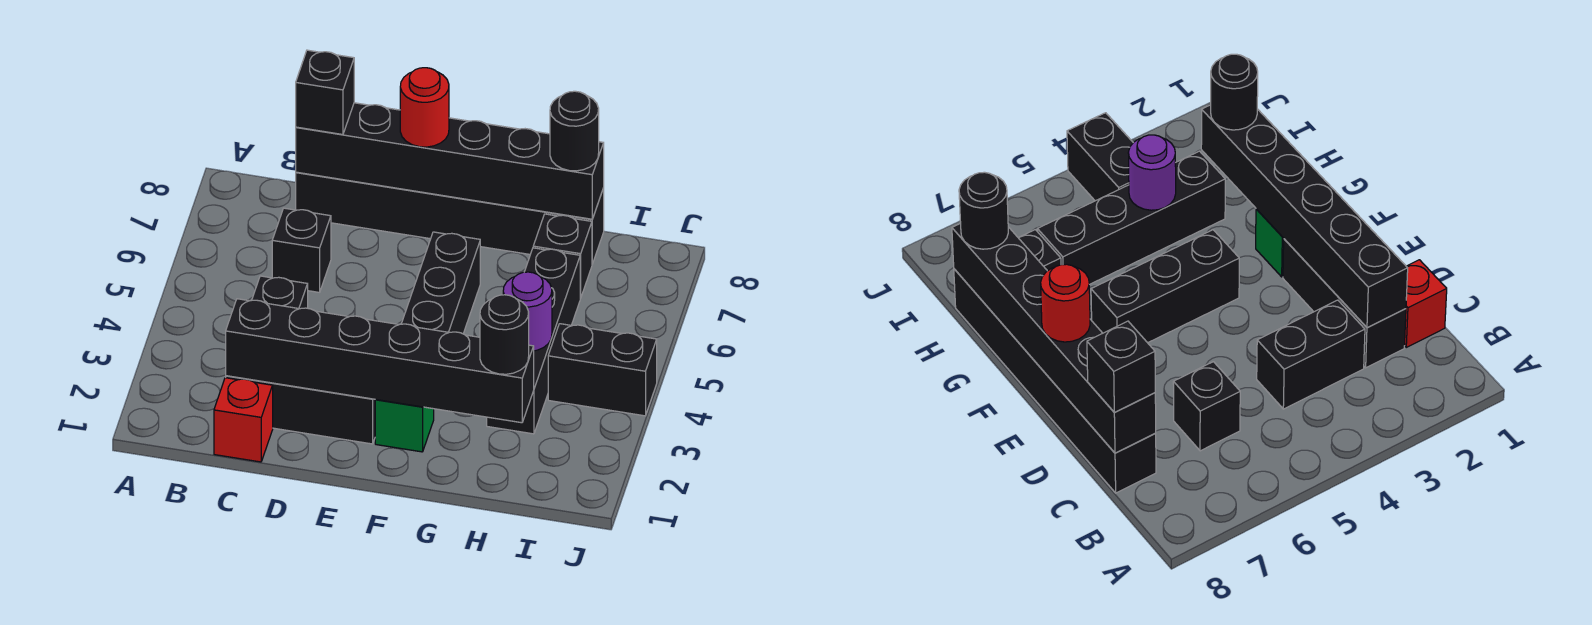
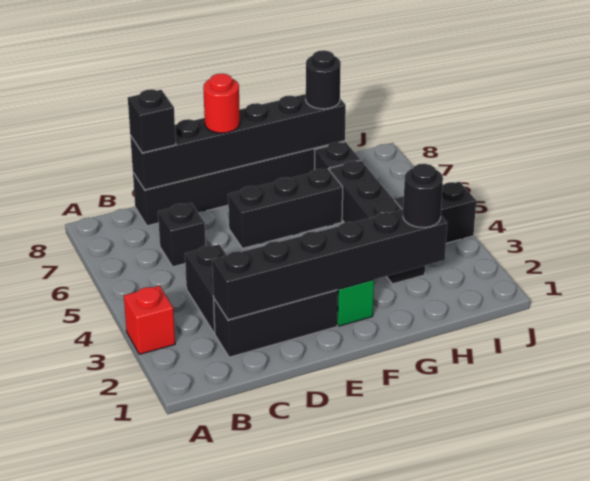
red brick C1 level 1 -> red brick A3 level 1
black brick F4:F6 level 1 -> black brick E6:G6 level 1
purple round brick H4 level 2 -> none

